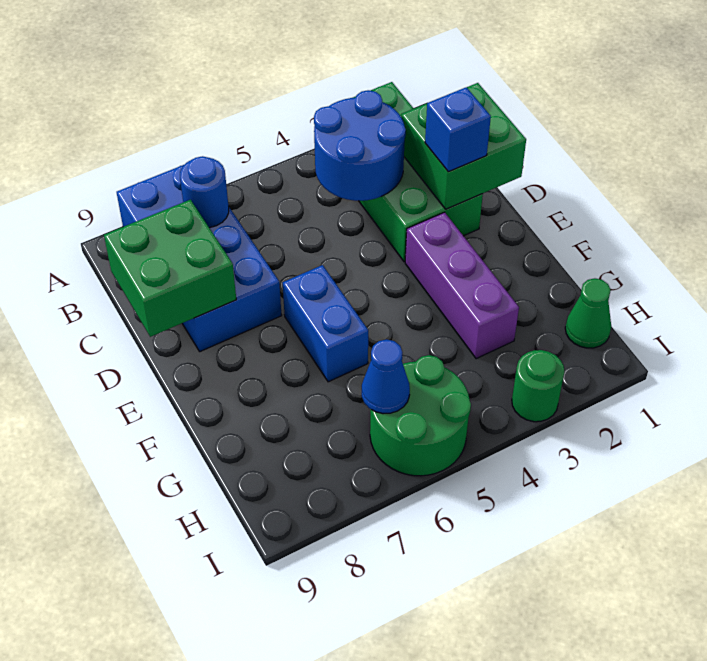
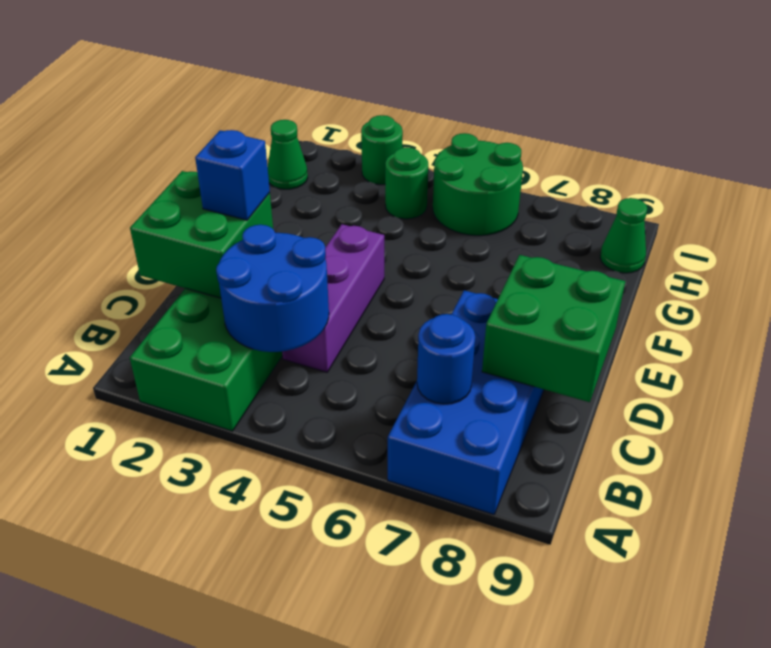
purple brick E3:G3 level 1 -> purple brick C4:E4 level 1
blue brick E6:F6 level 1 -> none
none -> green round brick H4 level 1
blue cone H6 level 2 -> none
none -> green cone H9 level 1

